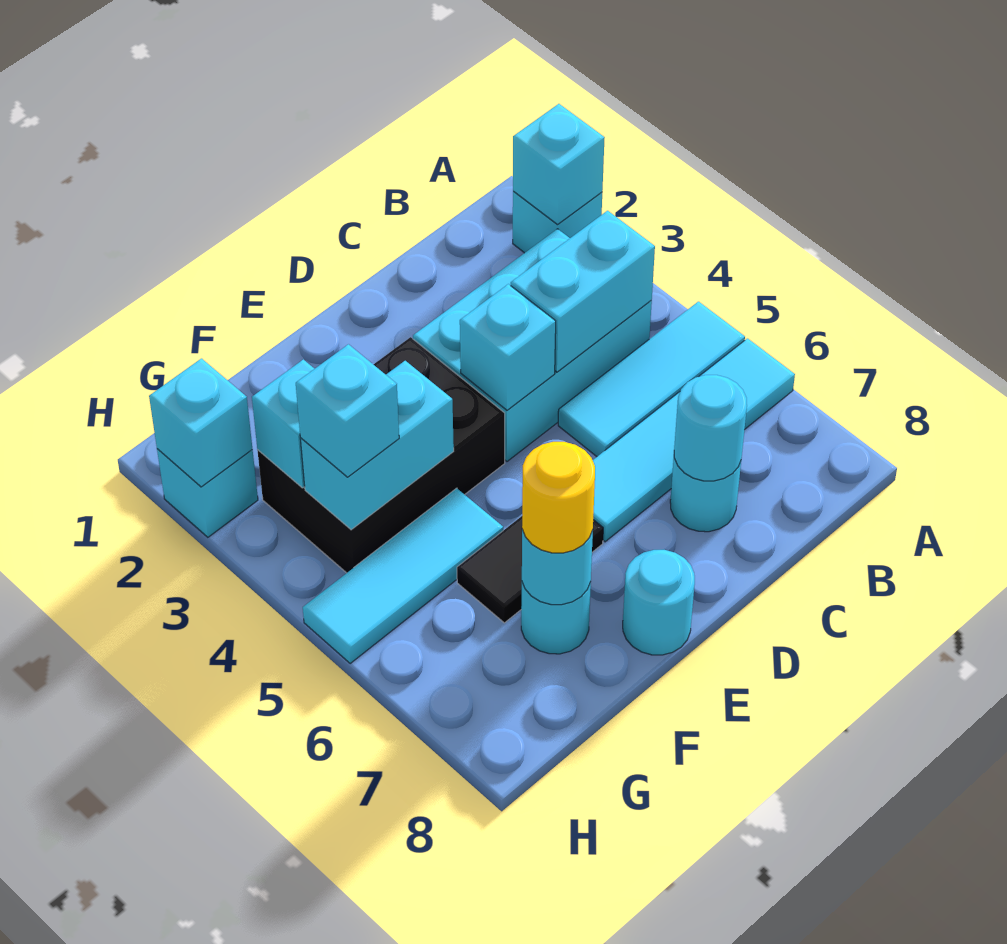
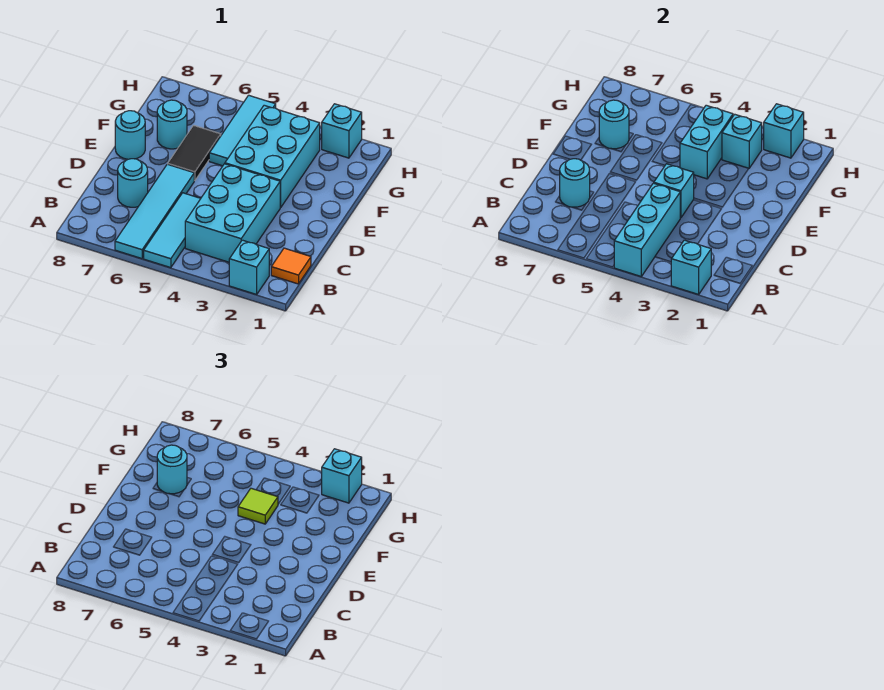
none -> orange tile B1 level 1
cyan brick B4:C4 level 2 -> cyan brick A4:C4 level 2
black brick E3:G4 level 1 -> cyan brick E3:G4 level 1
none -> lime tile F4 level 3
yellow round brick F7 level 3 -> cyan round brick F7 level 3
cyan brick G4 level 3 -> cyan brick H2 level 3

